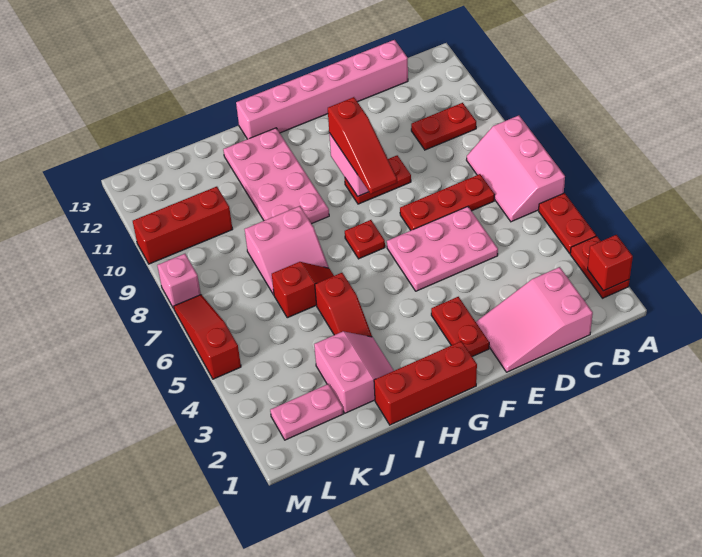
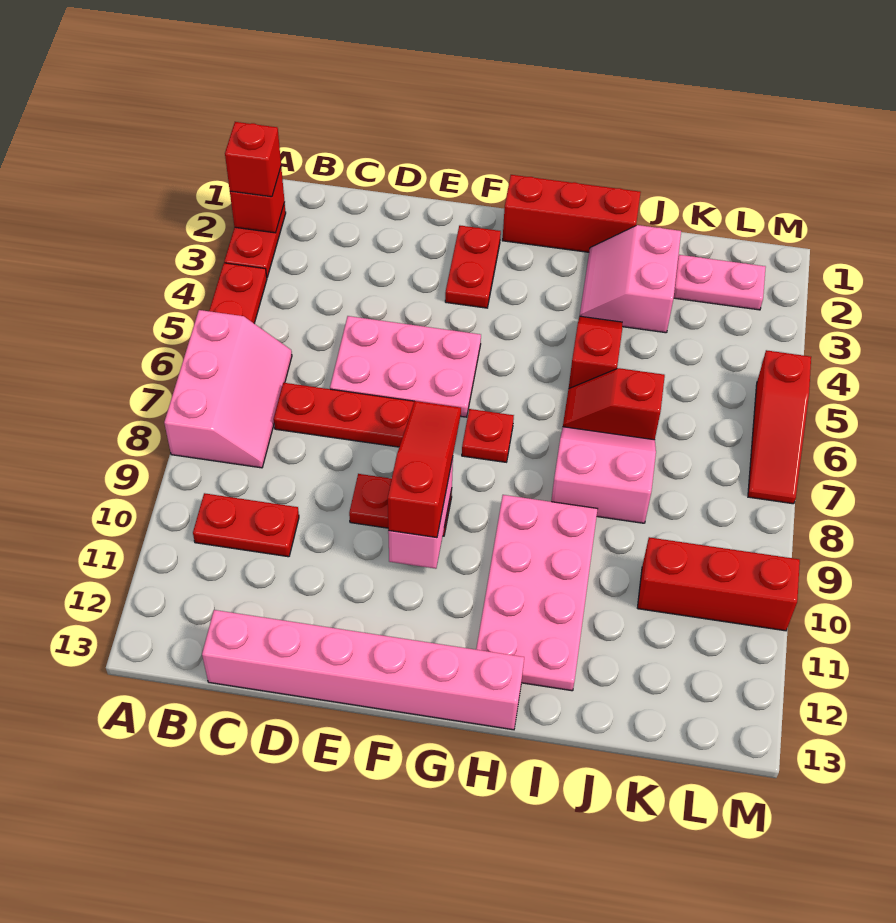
none -> red brick A2 level 3
pink slope C1:E2 level 1 top C -> none
pink brick M8 level 1 -> none

